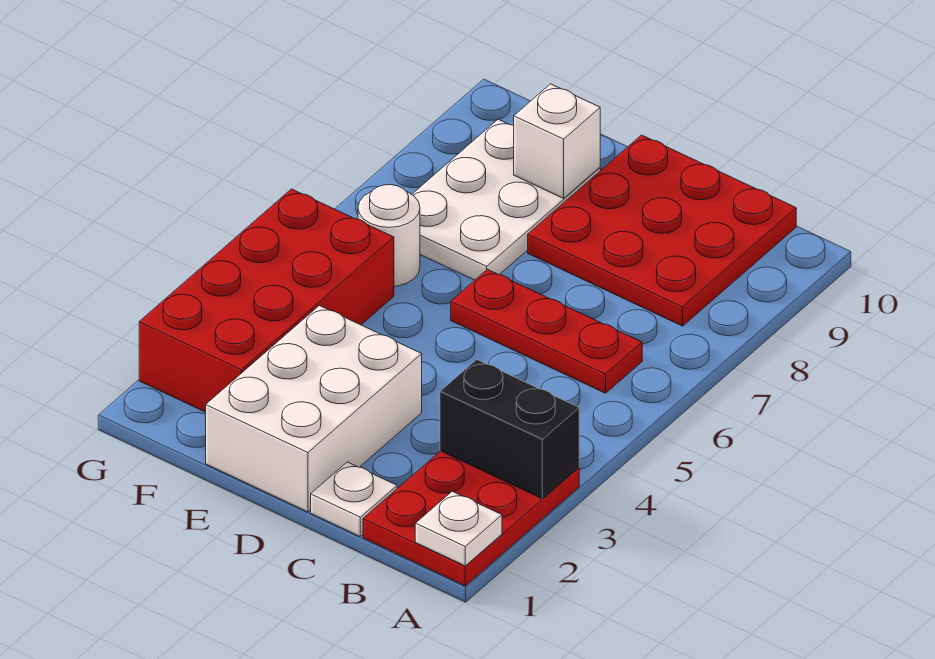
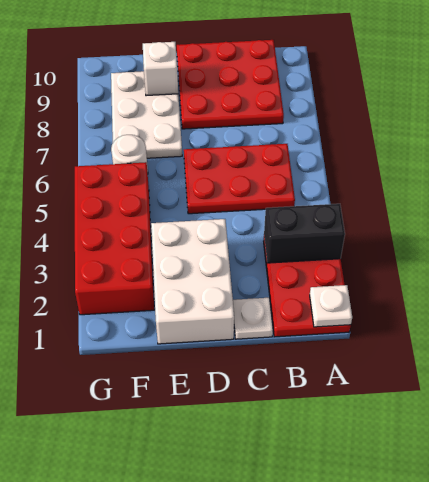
red plate B6:D6 level 1 -> red plate B5:D6 level 1

